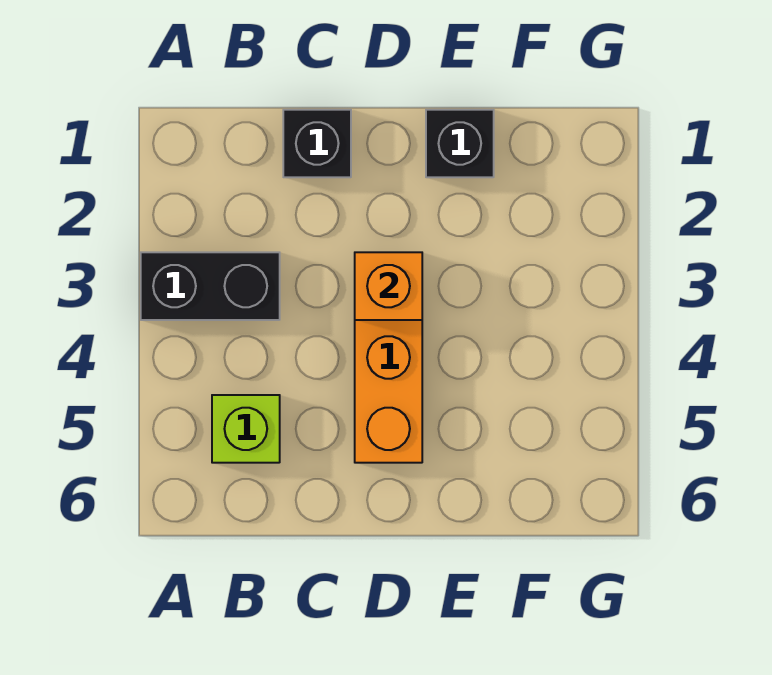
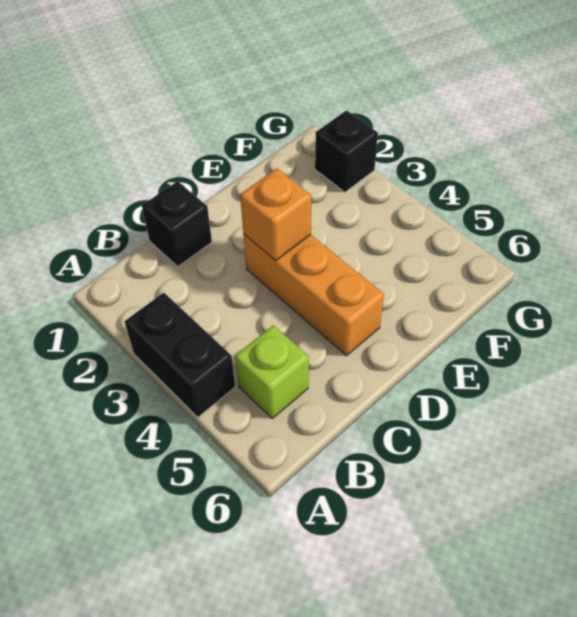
black brick A3:B3 level 1 -> black brick A3:A4 level 1
black brick E1 level 1 -> black brick G2 level 1

